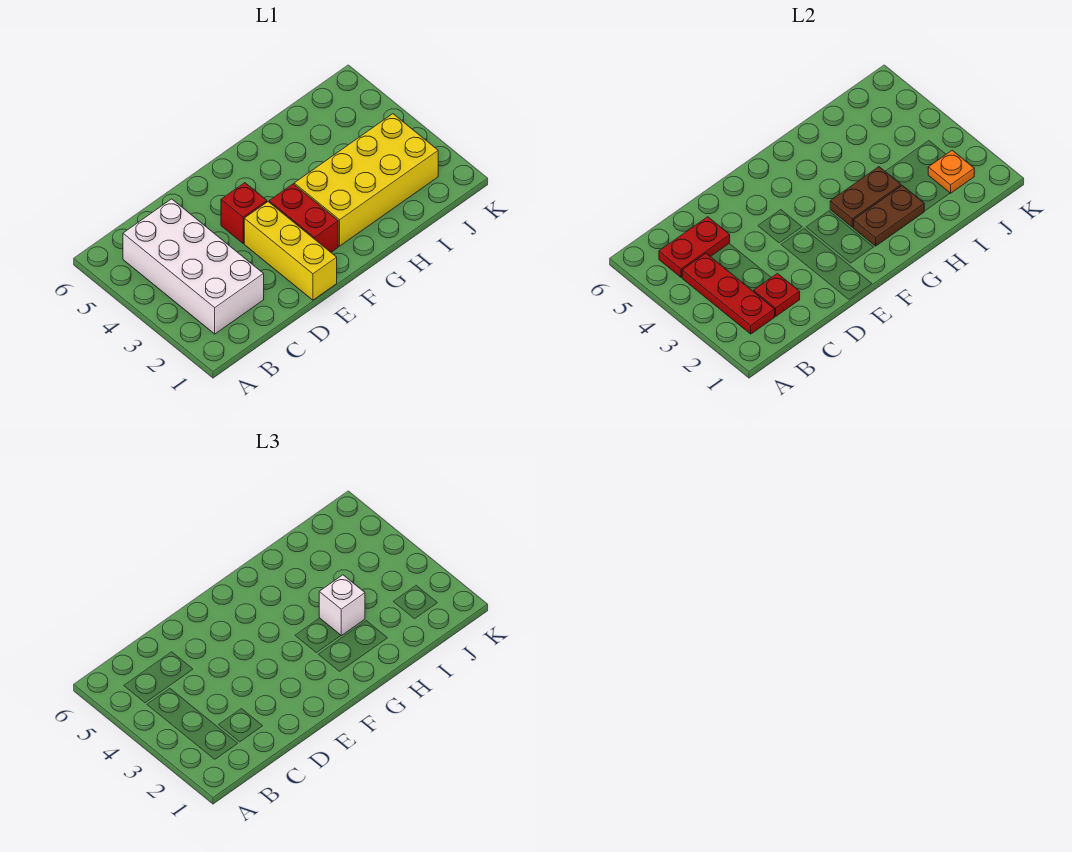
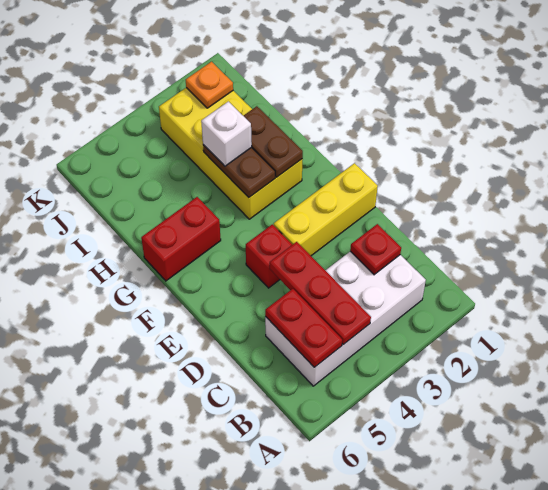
red plate B2:B4 level 2 -> red plate B4:D4 level 2
red brick F2:F3 level 1 -> red brick G5:G6 level 1

